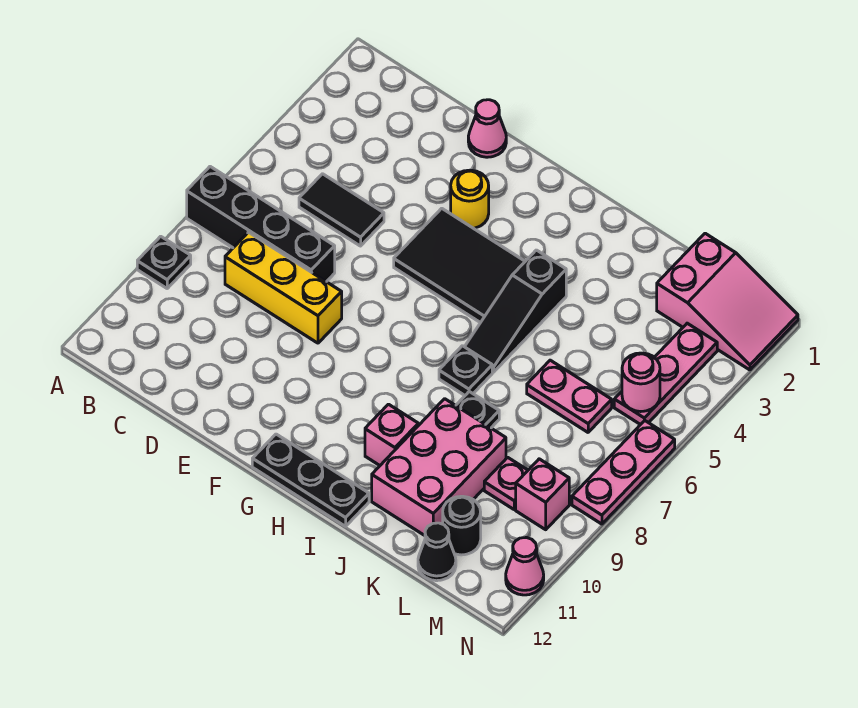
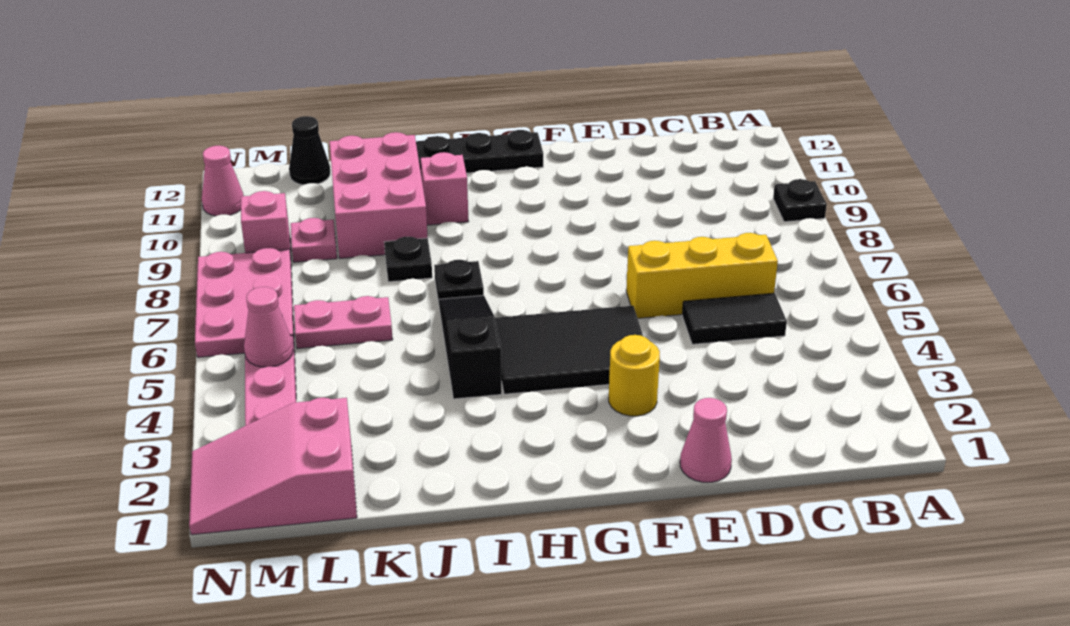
black brick A7:D7 level 1 -> none
yellow brick C8:E8 level 1 -> yellow brick C6:E6 level 1
black round brick L11 level 1 -> none
pink round brick M5 level 2 -> pink cone M5 level 2
pink plate N6:N8 level 1 -> pink plate M6:N8 level 1

